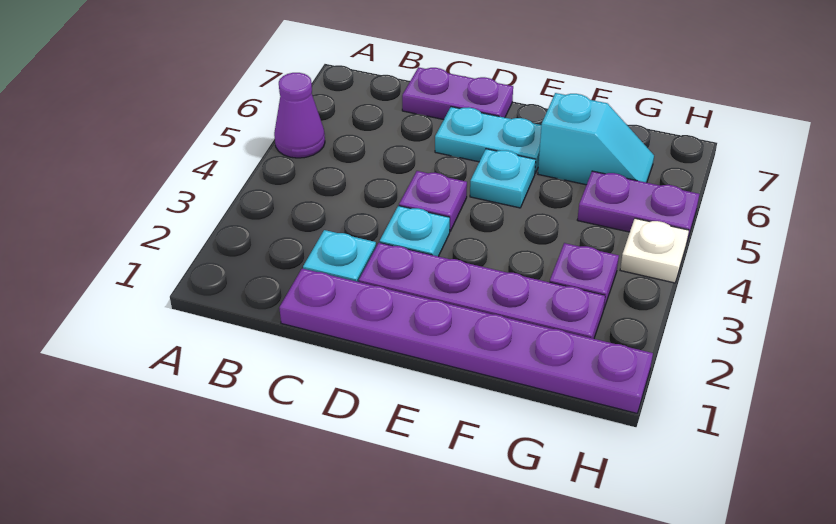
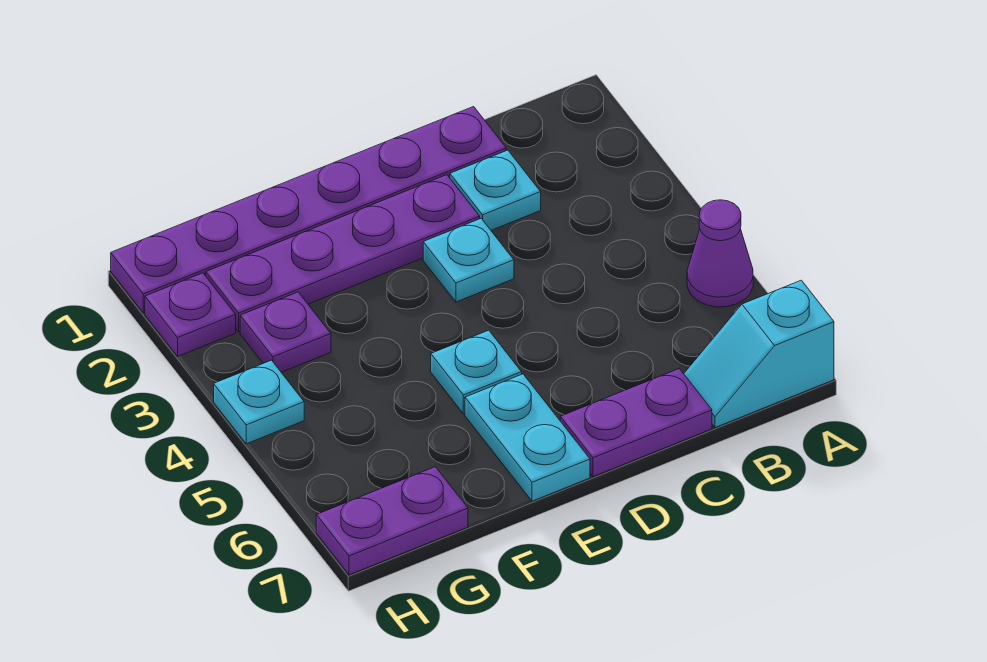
purple plate D4 level 1 -> purple plate H2 level 1
cyan plate D6:E6 level 1 -> cyan plate E6:E7 level 1
cyan slope F6:G6 level 1 top F -> cyan slope A7:B7 level 1 top A
purple plate G5:H5 level 1 -> purple plate G7:H7 level 1
white plate H4 level 1 -> cyan plate H4 level 1

